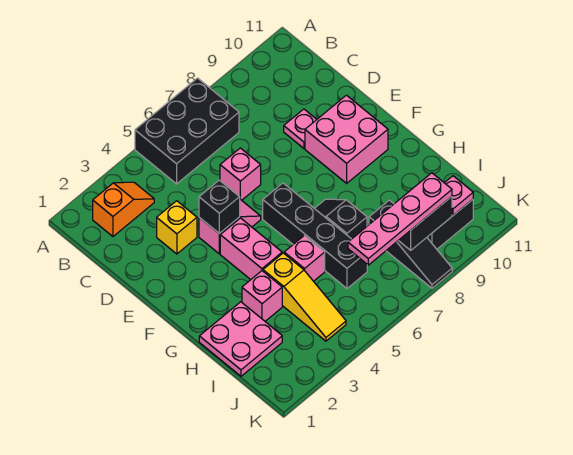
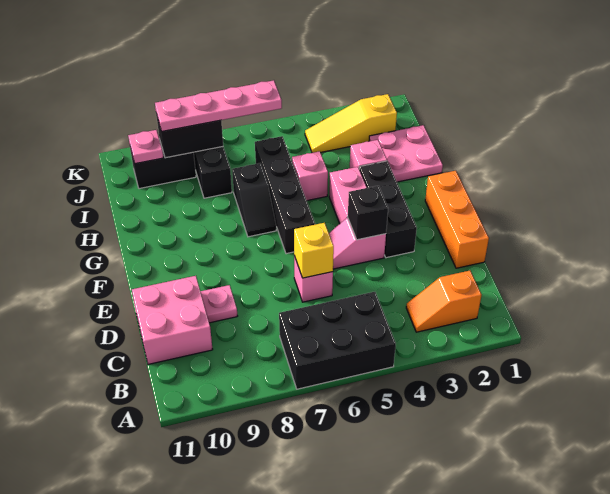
none -> orange brick D1:F1 level 1
yellow brick D3 level 1 -> yellow brick D6 level 2
none -> black brick E3:G3 level 1
pink brick E9:F10 level 1 -> pink brick C10:D11 level 1
yellow slope H4:J4 level 1 top H -> yellow slope J2:J4 level 1 top 2

